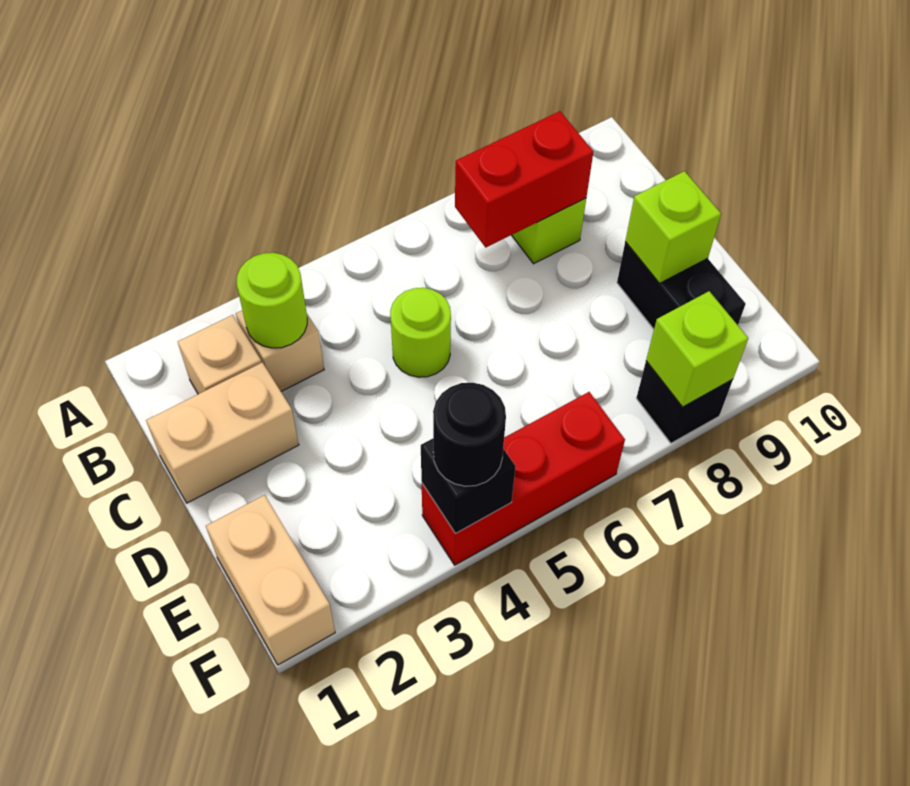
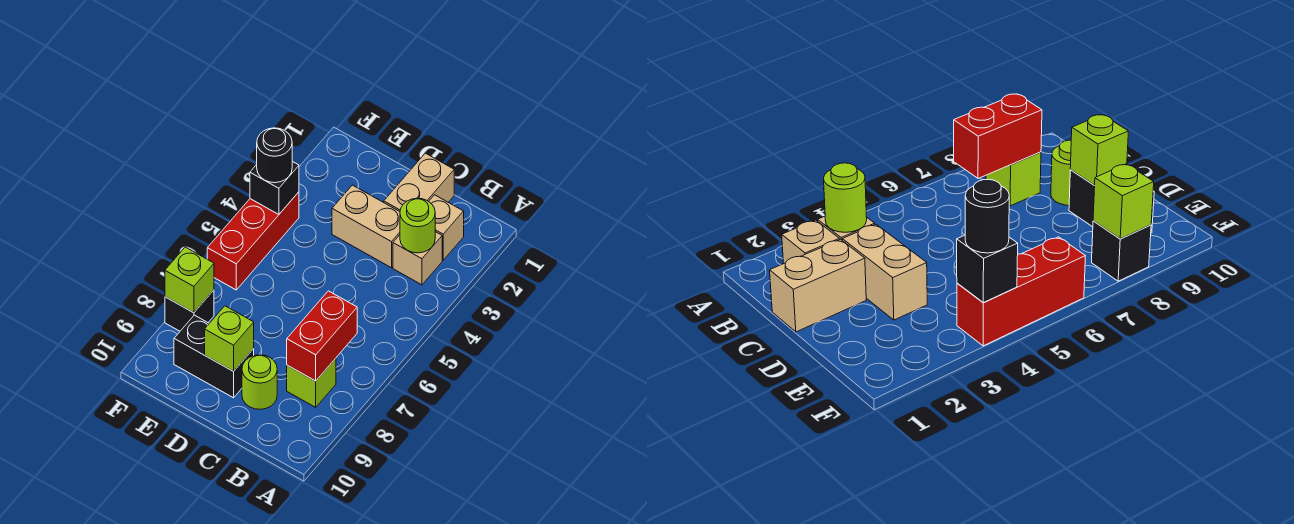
lime round brick C5 level 1 -> lime round brick C9 level 1
tan brick E1:F1 level 1 -> tan brick C3:D3 level 1

